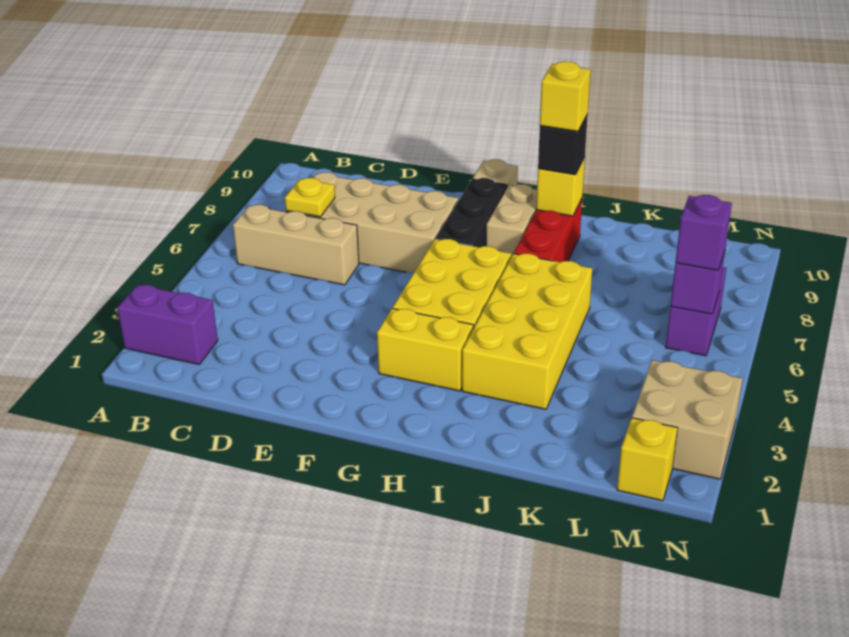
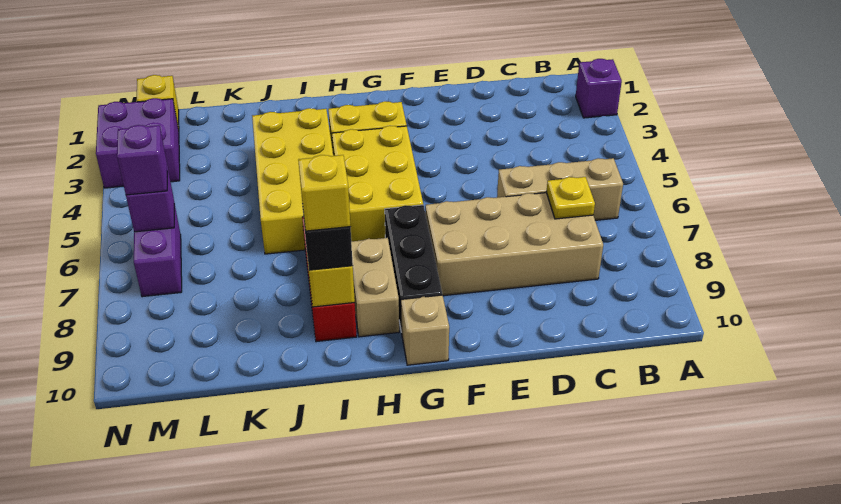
purple brick A2:B2 level 1 -> purple brick A2 level 1
tan brick M2:N3 level 1 -> purple brick M2:N3 level 1

